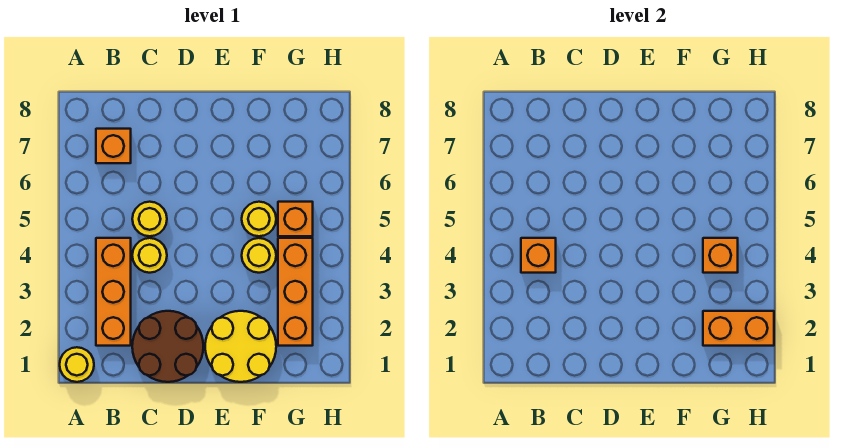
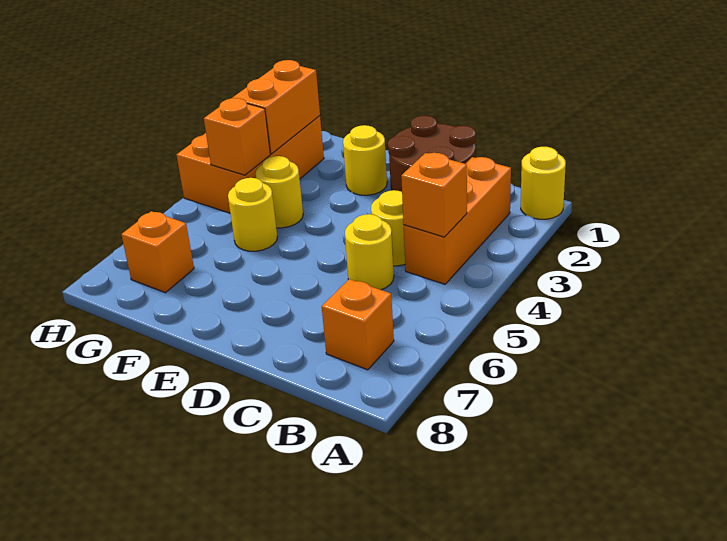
yellow round brick E1:F2 level 1 -> yellow round brick E2 level 1
orange brick G2:G4 level 1 -> orange brick G2:H4 level 1
orange brick G2:H2 level 2 -> orange brick G2:G3 level 2
orange brick G5 level 1 -> orange brick G7 level 1

